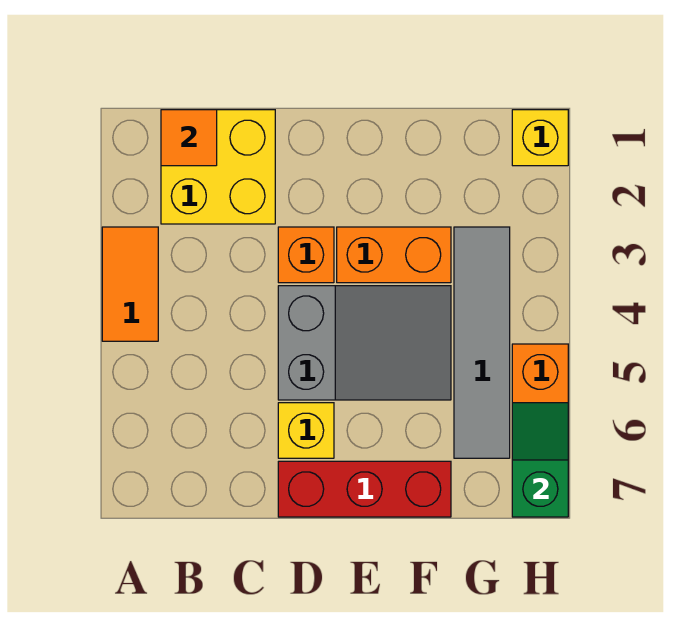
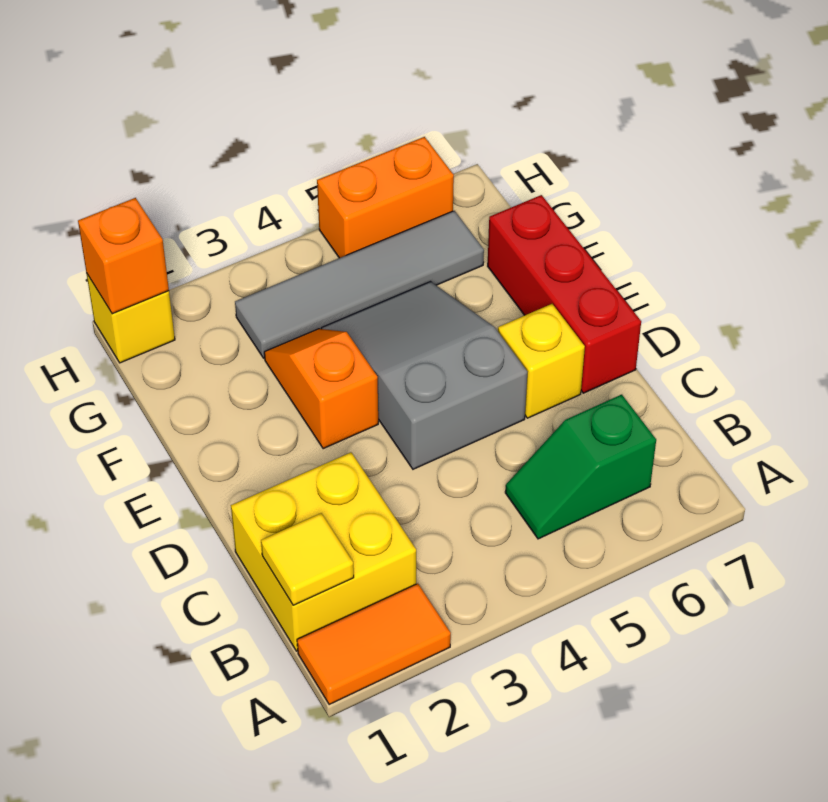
orange tile A3:A4 level 1 -> orange tile A1:A2 level 1
orange tile B1 level 2 -> yellow tile B1 level 2
orange brick D3 level 1 -> orange brick H1 level 2
orange brick E3:F3 level 1 -> orange slope E3:F3 level 1 top E
green slope H6:H7 level 2 top 7 -> green slope B5:B6 level 1 top 6

